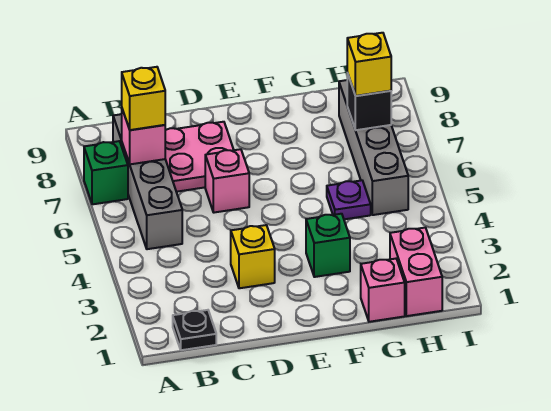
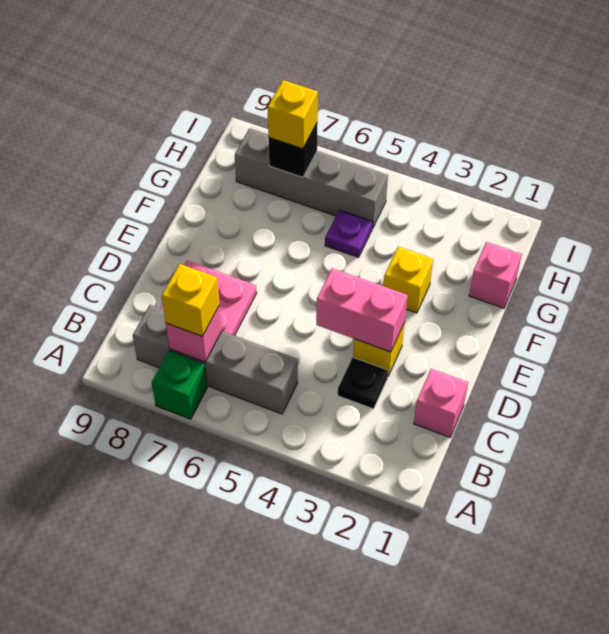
black plate B1 level 1 -> black plate C3 level 1
pink brick D6 level 1 -> pink brick C1 level 1
green brick F3 level 1 -> yellow brick F3 level 1
pink brick H1:H2 level 1 -> pink brick D3:D4 level 2

